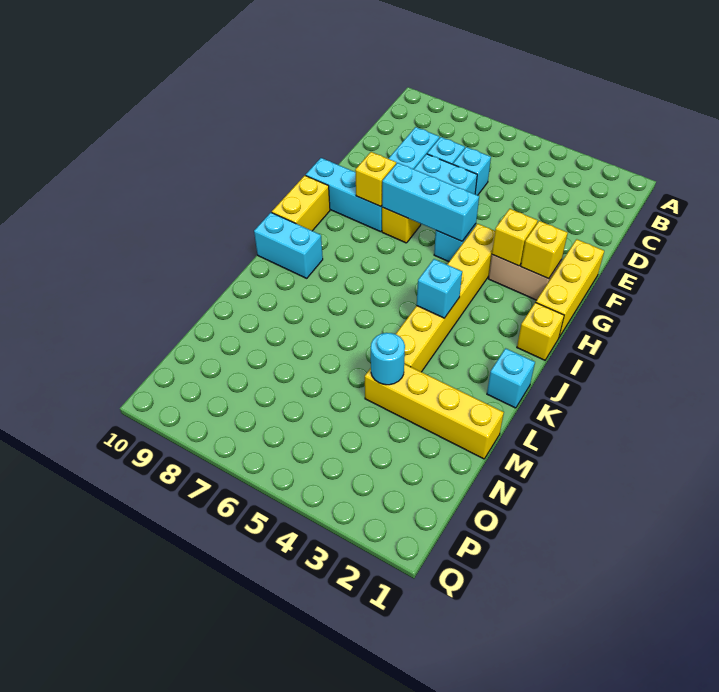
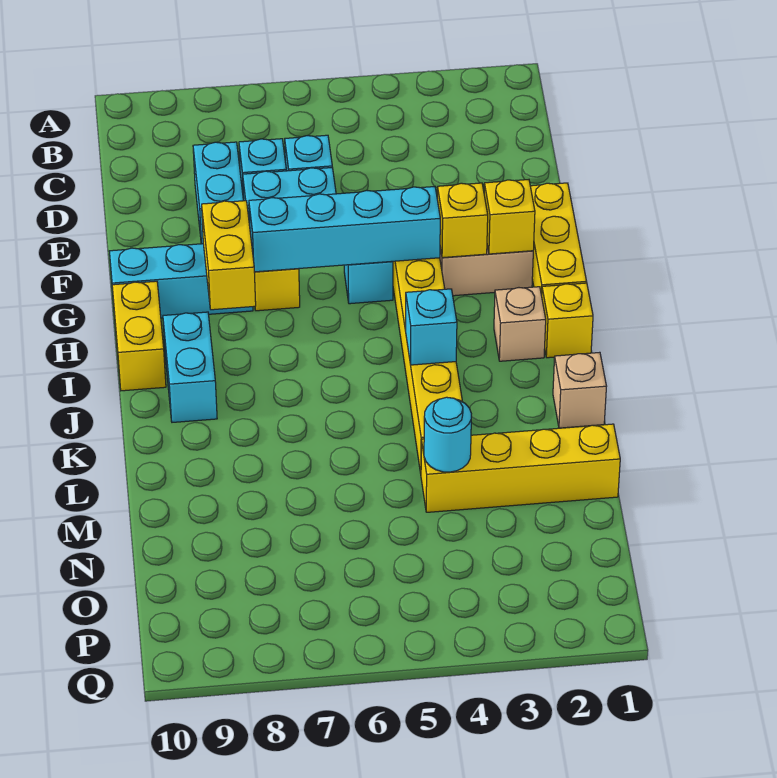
cyan brick G5:G7 level 2 -> cyan brick G4:G7 level 2
yellow brick G8 level 2 -> yellow brick G8:H8 level 2
none -> tan brick I2 level 1
cyan brick J9:J10 level 1 -> cyan brick I9:J9 level 1
cyan brick K1 level 1 -> tan brick K1 level 1

